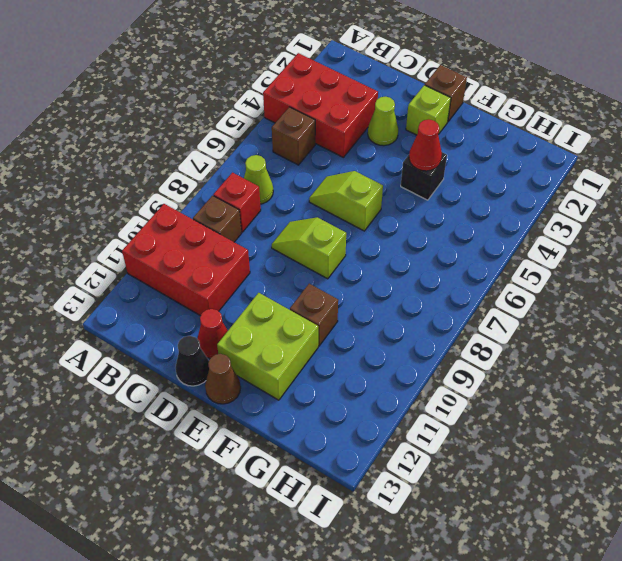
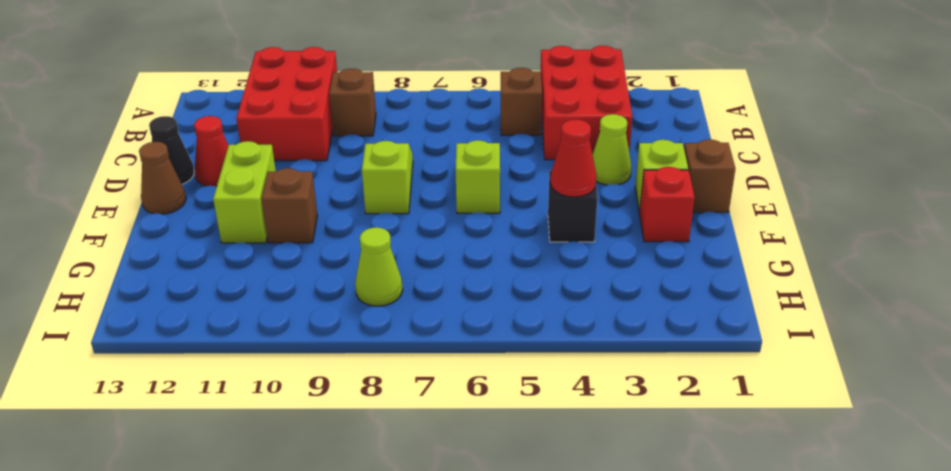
lime cone B7 level 1 -> lime cone H8 level 1
red brick B8 level 1 -> red brick F2 level 1
lime brick E11:F12 level 1 -> lime brick E11:F11 level 1

